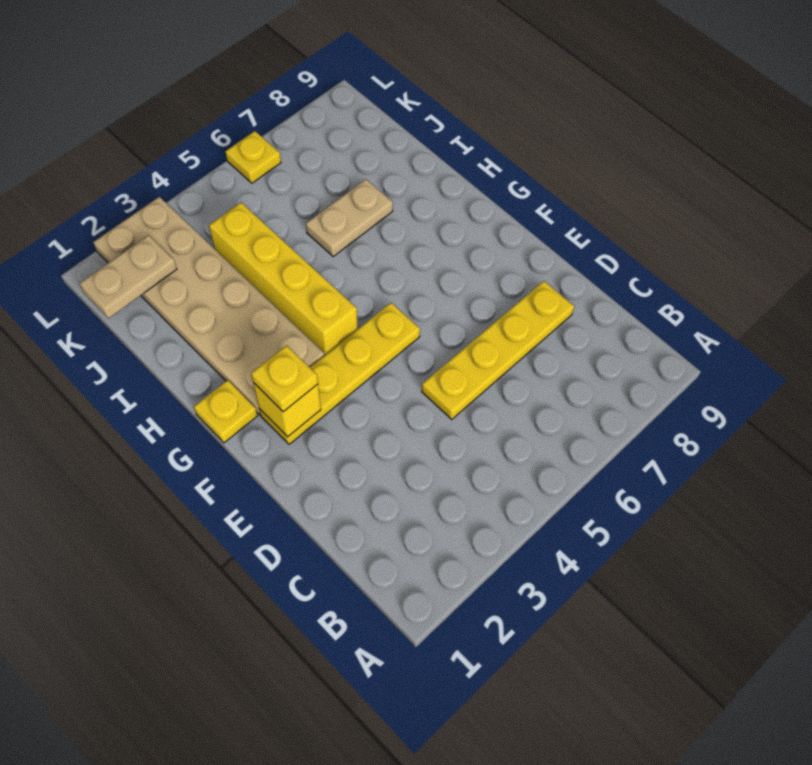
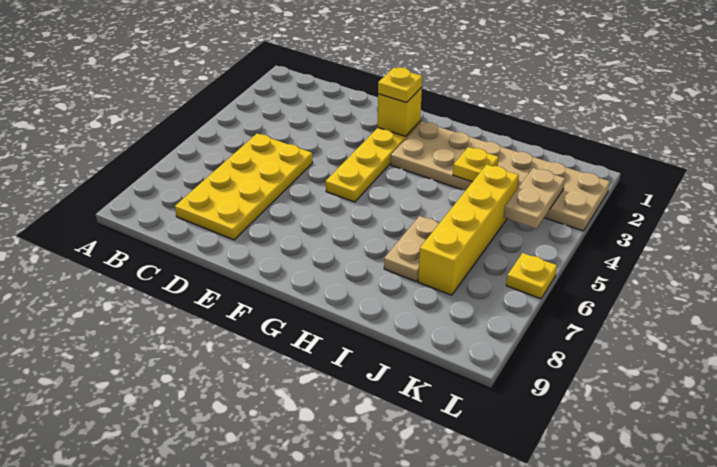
yellow plate D5:D8 level 1 -> yellow plate C5:D8 level 1
yellow plate G1 level 1 -> yellow plate I3 level 2
yellow brick G4:J4 level 1 -> yellow brick J4:J7 level 1
tan plate K1:K2 level 2 -> tan plate K3:K4 level 2

